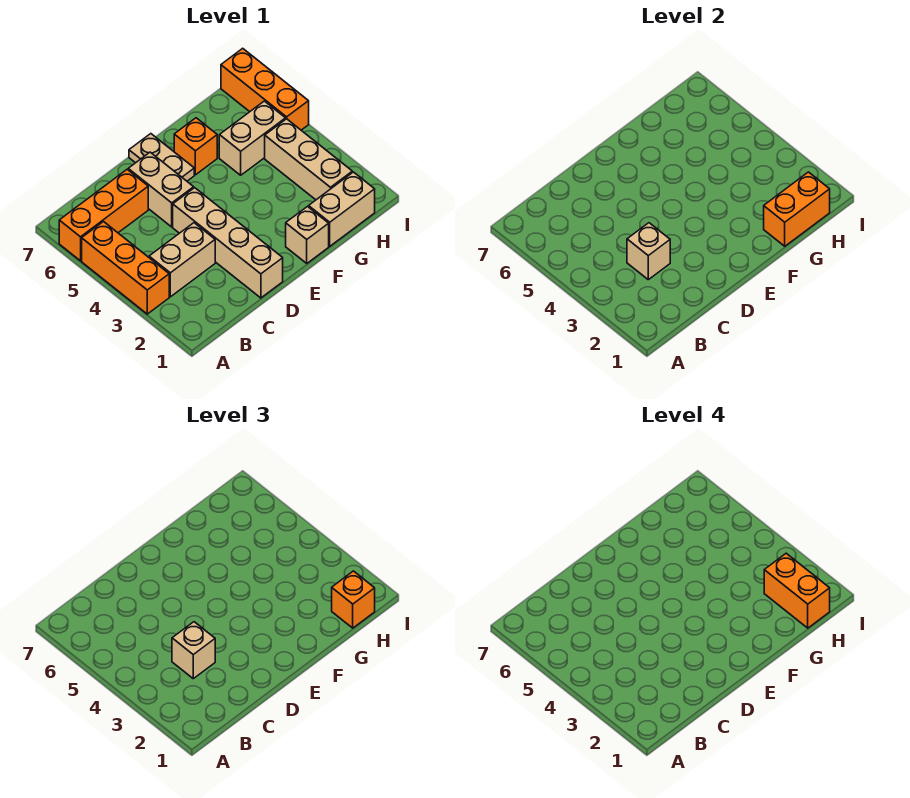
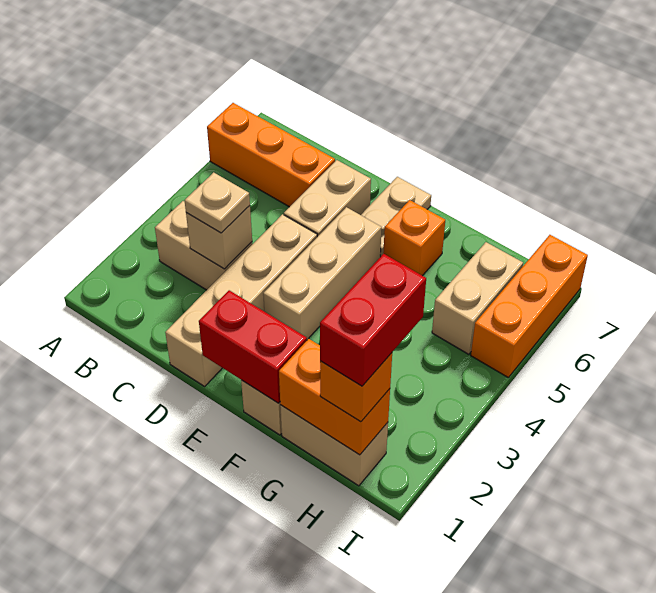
orange brick A3:A5 level 1 -> none
tan brick C3 level 3 -> tan plate C3 level 3
none -> red brick E1:F1 level 2
tan brick G5:H5 level 1 -> tan brick H5:H6 level 1
orange brick H1:H2 level 4 -> red brick H1:H2 level 4
tan brick H2:H4 level 1 -> tan brick E3:E5 level 1

